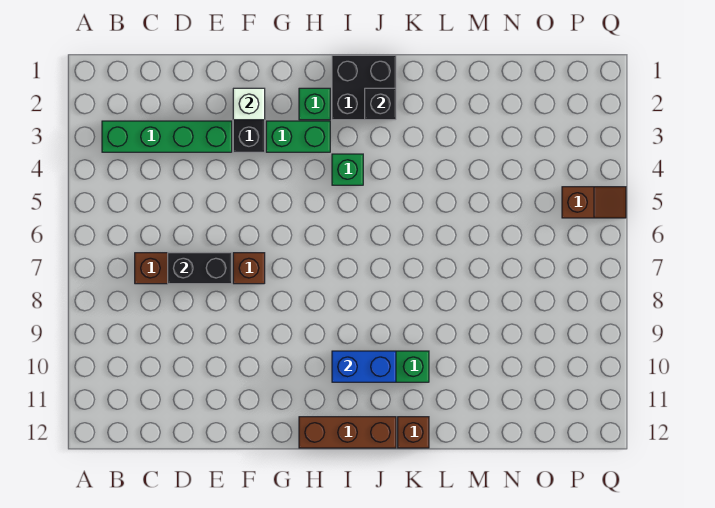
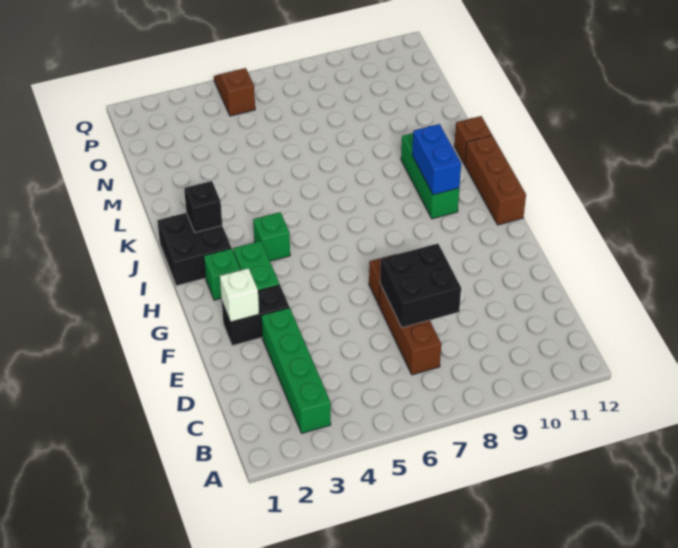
black brick D7:E7 level 2 -> black brick D7:E8 level 2

